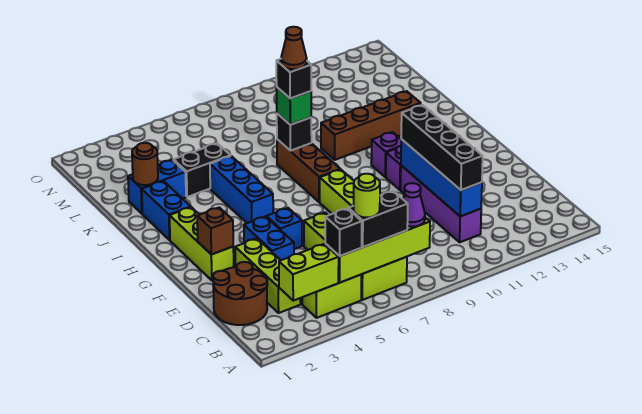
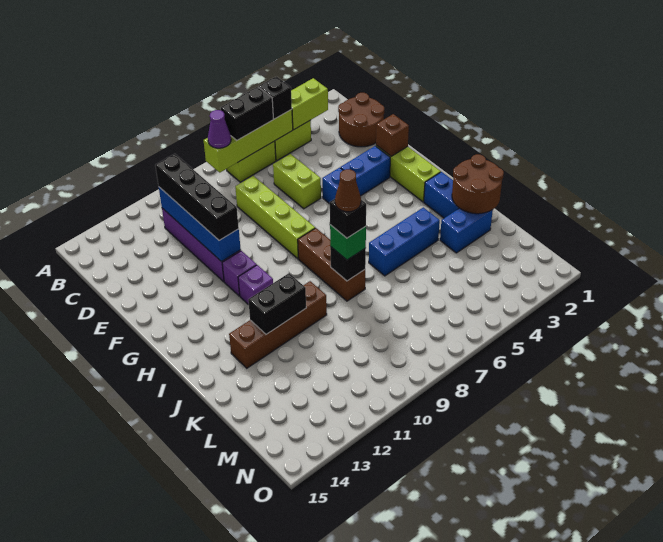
lime round brick B6 level 4 -> none
lime brick C3:E3 level 1 -> none
blue brick E4:F4 level 1 -> blue brick F3:F4 level 1
blue brick H5:J5 level 1 -> blue brick J4:J6 level 1
brown round brick K2 level 2 -> brown round brick J1:K2 level 2
black brick K4:K5 level 1 -> black brick J11:J12 level 2

